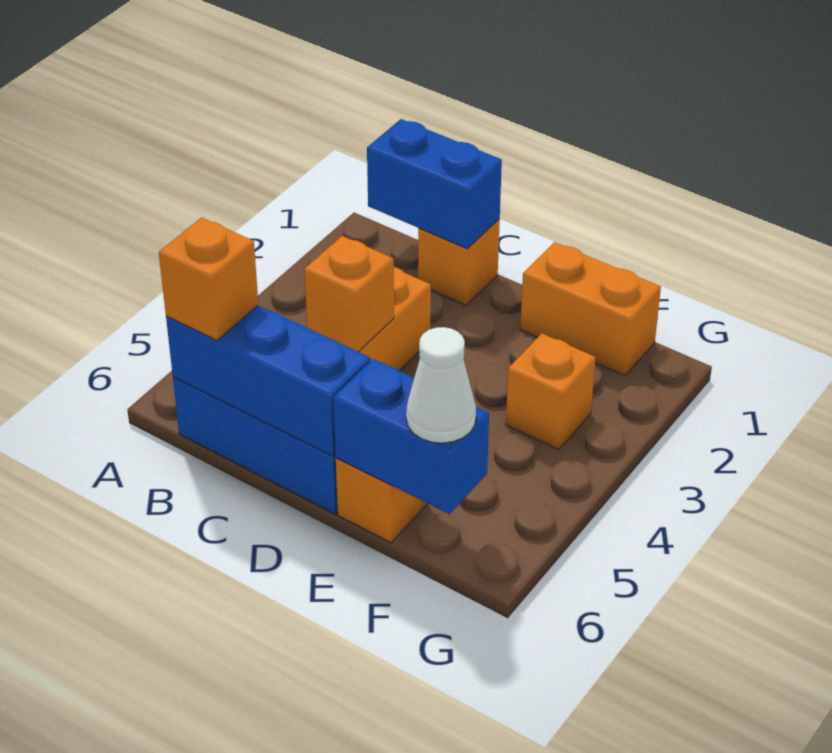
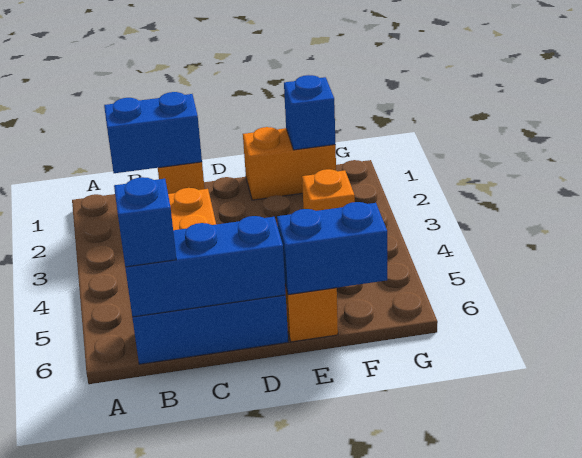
orange brick B6 level 3 -> blue brick B6 level 3
orange brick C4 level 2 -> none
none -> blue brick F1 level 2
white cone F6 level 3 -> none

